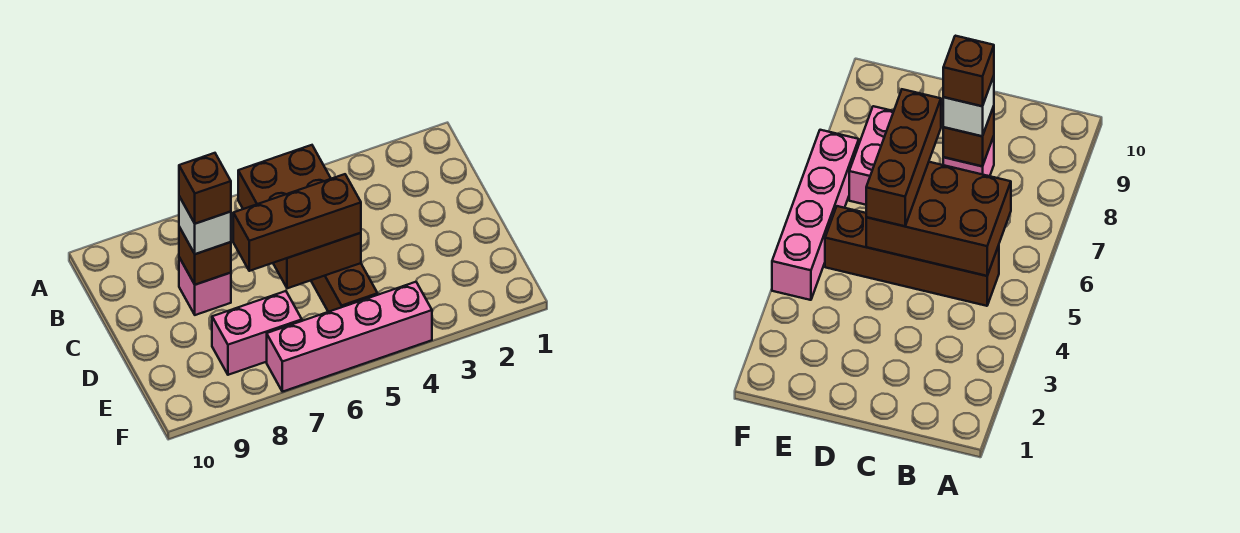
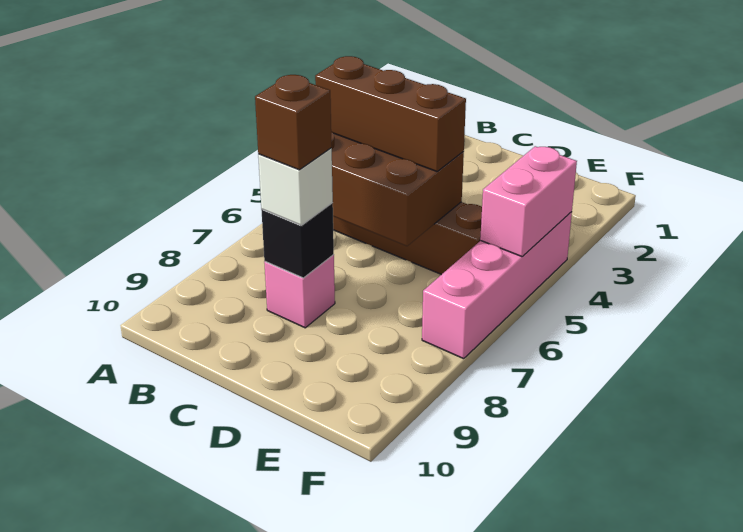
brown brick C8 level 2 -> black brick C8 level 2
brown brick D5:D7 level 3 -> brown brick B5:D5 level 3
pink brick E7:E8 level 1 -> pink brick F4:F5 level 2

